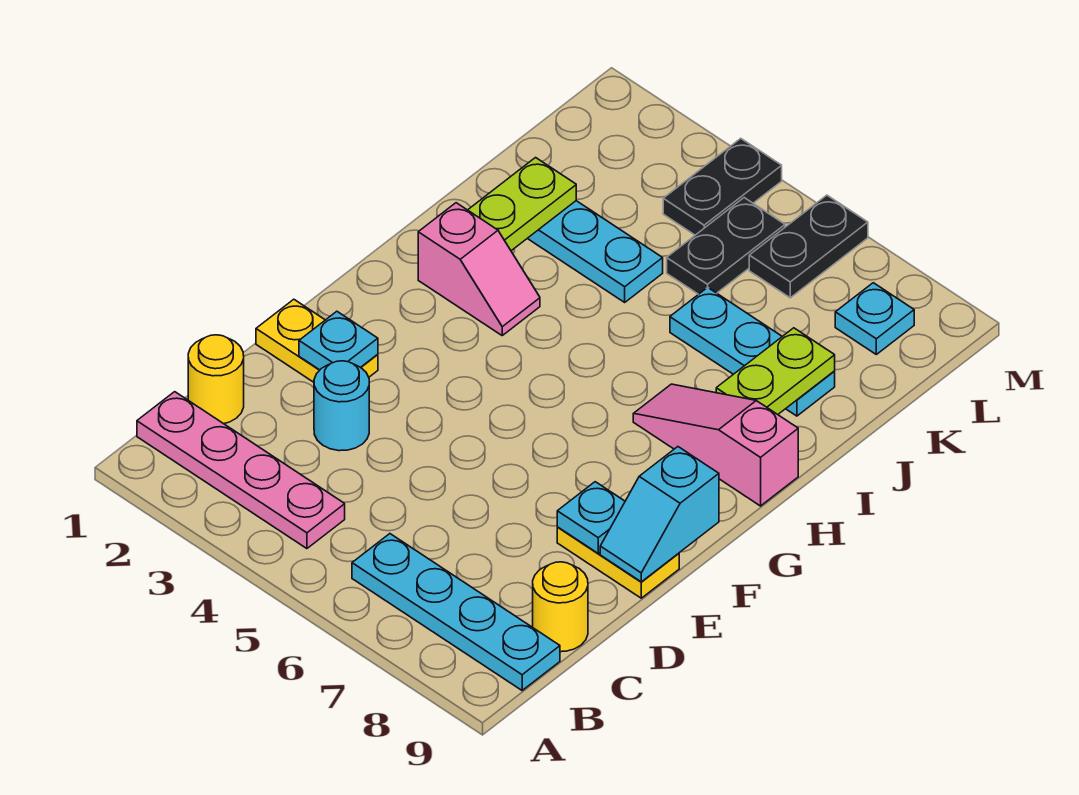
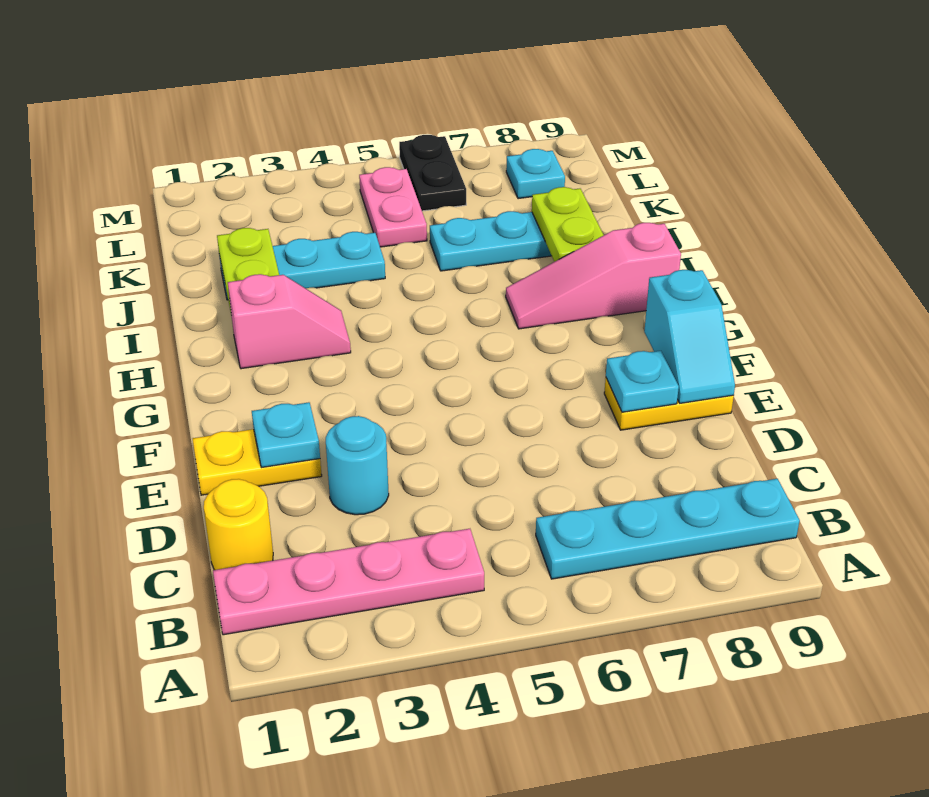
yellow round brick C9 level 1 -> none
black plate K5:L5 level 1 -> pink plate K5:L5 level 1
black plate L4:M4 level 1 -> none

